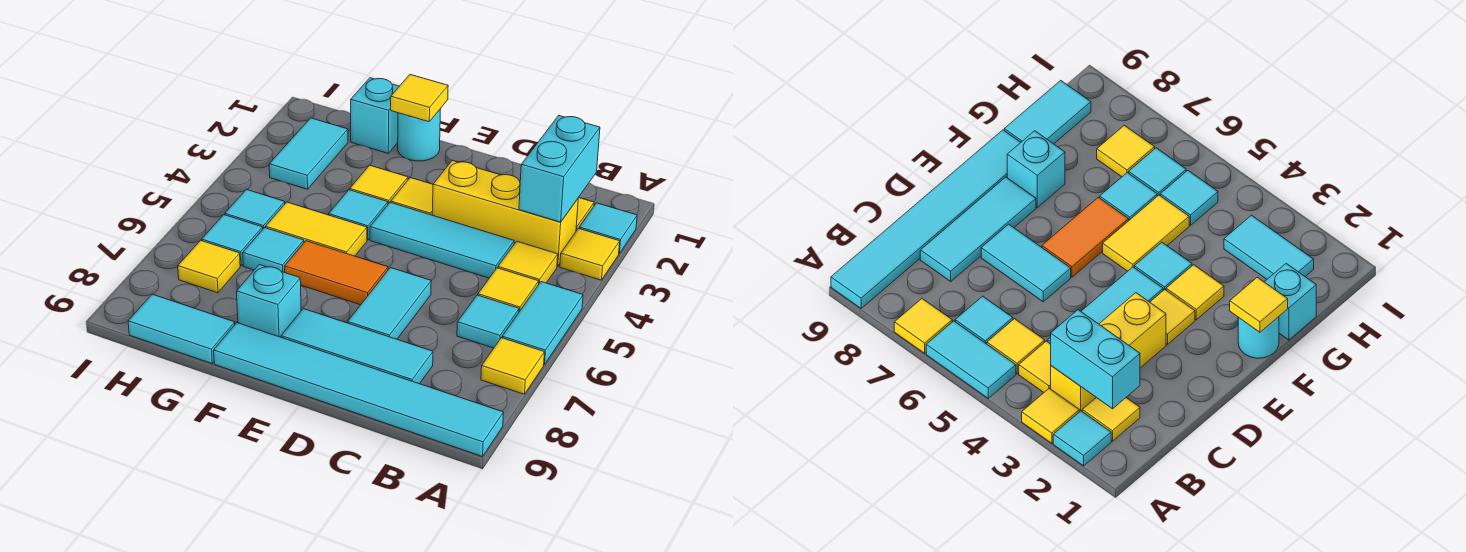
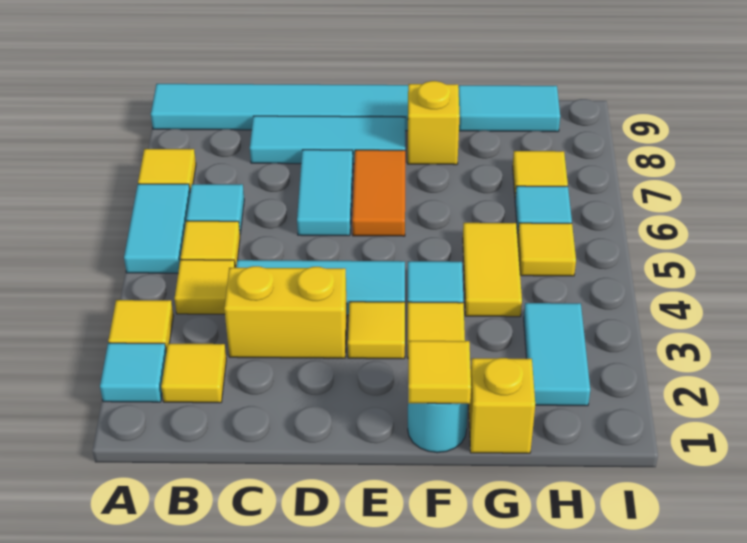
cyan brick B2:B3 level 2 -> none
yellow brick B3:D3 level 1 -> yellow brick C3:D3 level 1
orange tile E6:F6 level 1 -> orange tile E6:E7 level 1
yellow tile F5:G5 level 1 -> yellow tile G4:G5 level 1
cyan brick F8 level 1 -> yellow brick F8 level 1
cyan brick G1 level 1 -> yellow brick G1 level 1
cyan tile G6 level 1 -> none
cyan tile H5 level 1 -> yellow tile H5 level 1

